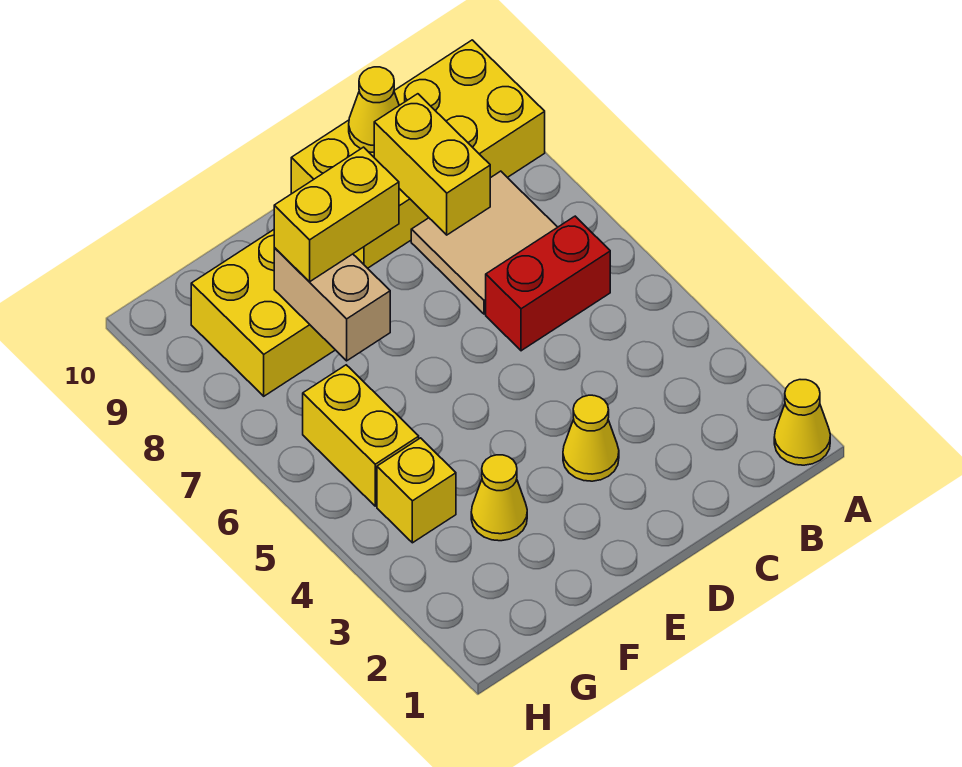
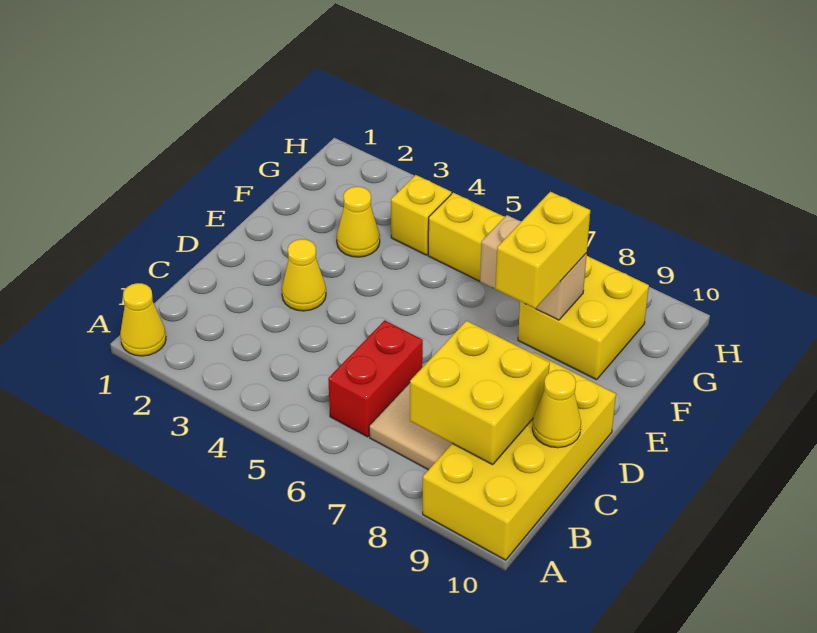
yellow brick C8:C9 level 2 -> yellow brick B8:C9 level 2

